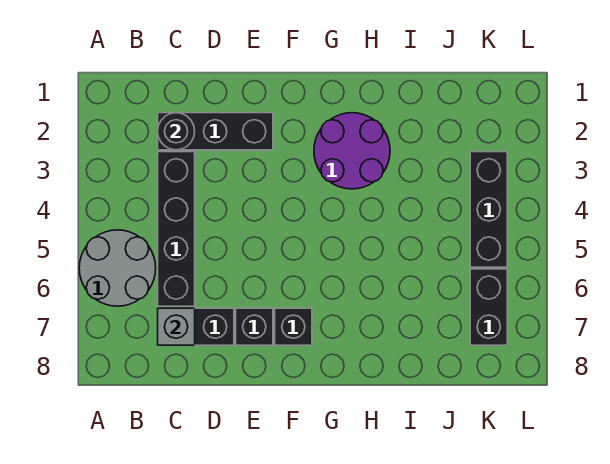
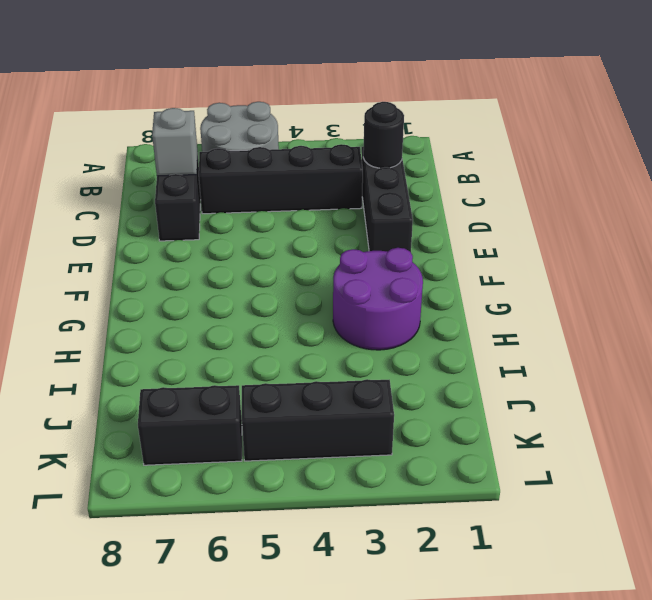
black brick E7 level 1 -> none
black brick F7 level 1 -> none

